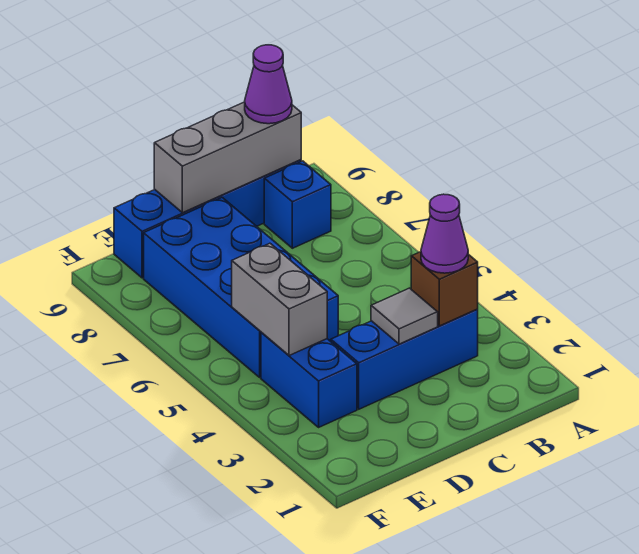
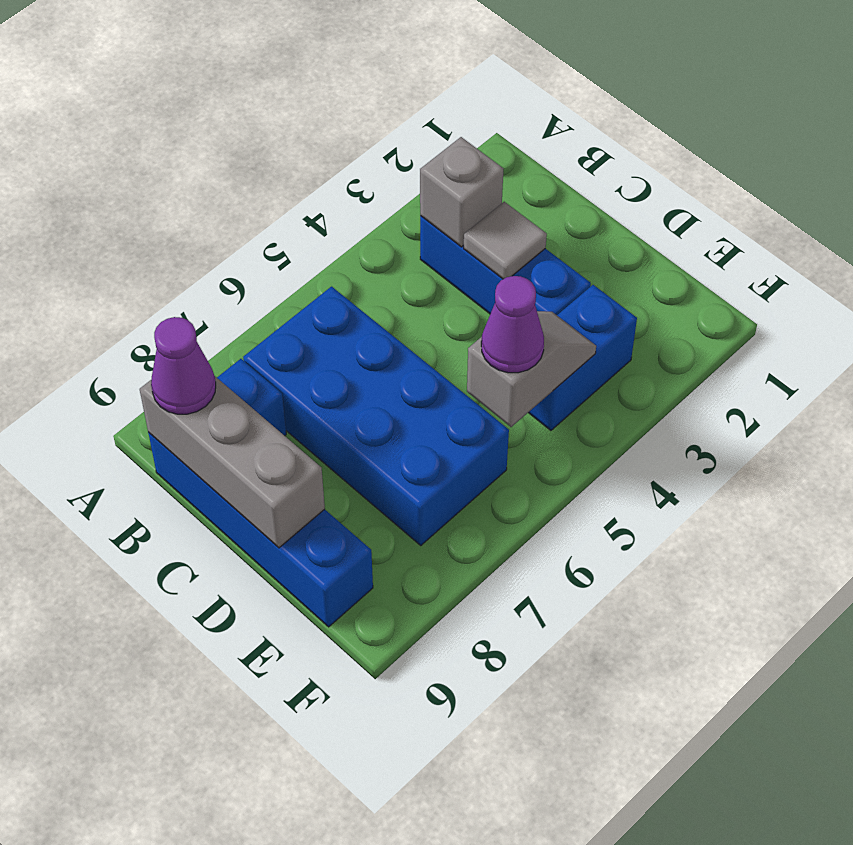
brown brick B3 level 2 -> grey brick B3 level 2
purple cone B3 level 3 -> purple cone E5 level 3
blue brick D5:E8 level 1 -> blue brick B6:E7 level 1
grey brick E4:E5 level 2 -> grey slope E4:E5 level 2 top 5

